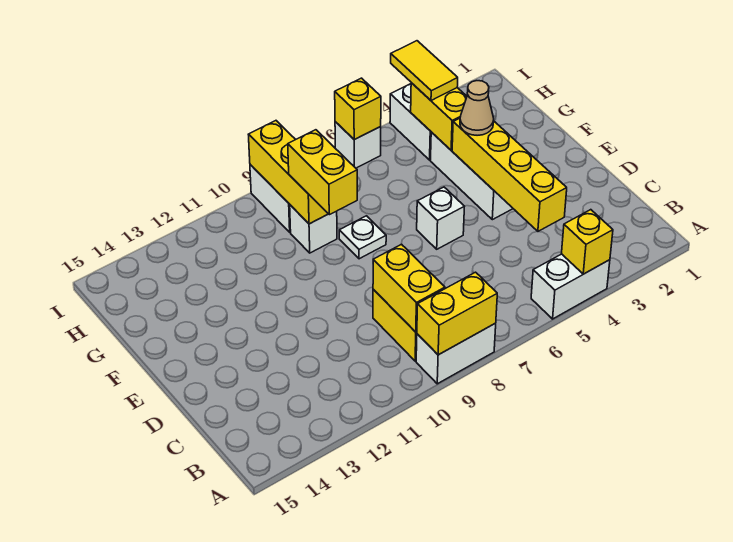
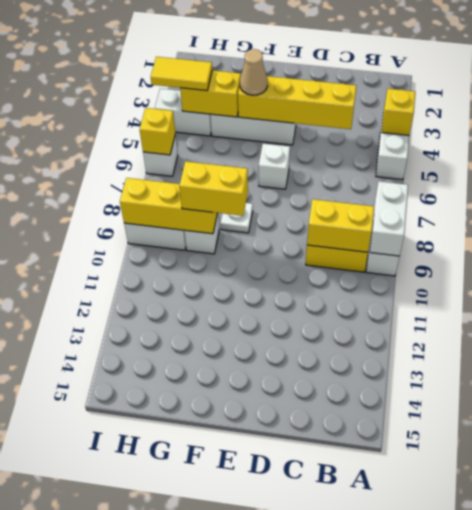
yellow brick A8:A9 level 2 -> white brick A8:A9 level 2

